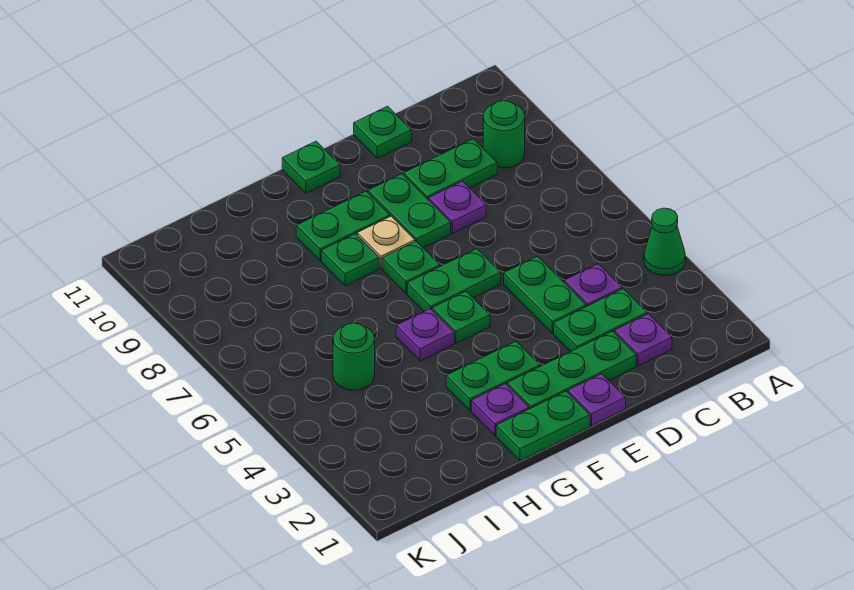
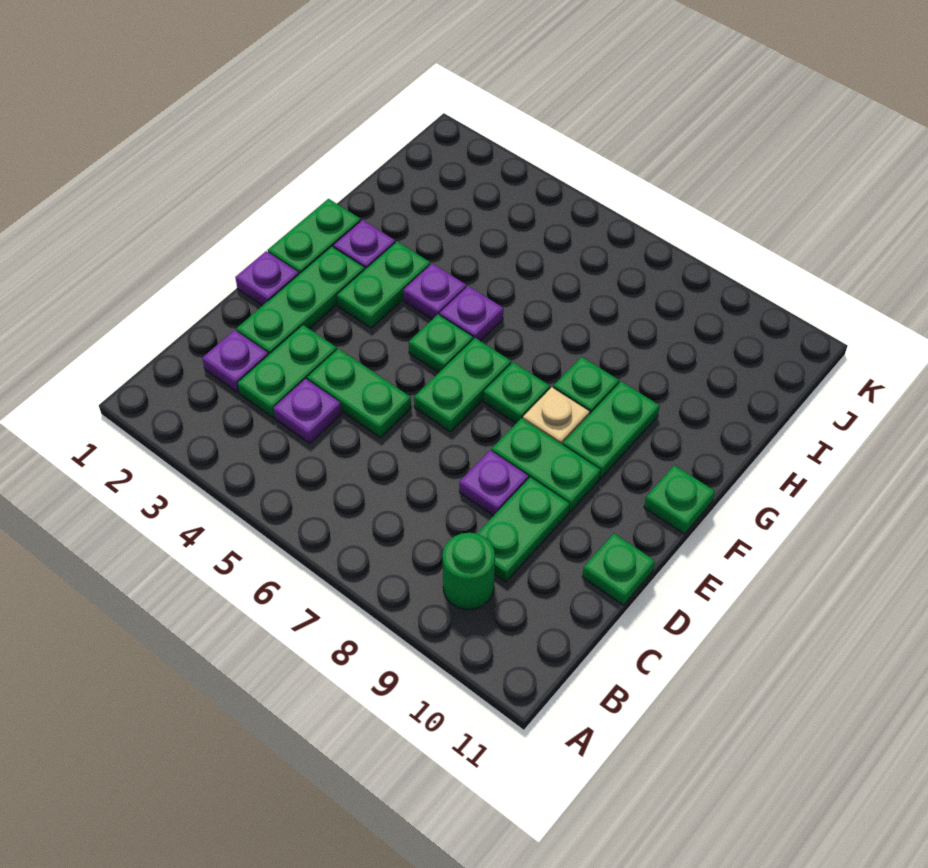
green cone A4 level 1 -> none
none -> purple plate G4 level 1
green round brick I5 level 1 -> none

